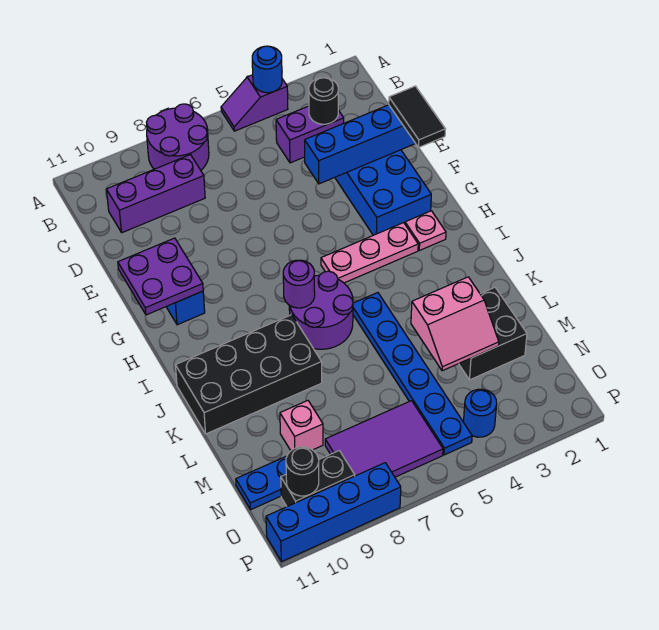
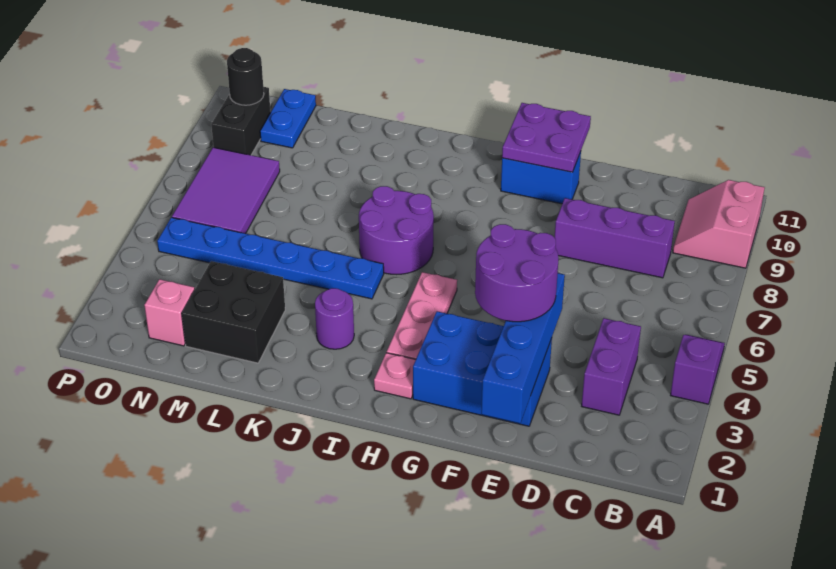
blue round brick A4 level 2 -> none
purple round brick A7:B8 level 1 -> purple round brick E3:F4 level 3
black round brick C3 level 2 -> none
purple brick C8:C10 level 1 -> purple brick C8:E8 level 1
black tile E1:F1 level 3 -> none
purple round brick I7 level 2 -> purple round brick J3 level 1
black brick J8:K11 level 1 -> none
pink slope L3:M4 level 2 top L -> pink slope A9:B10 level 1 top A
pink brick M9 level 1 -> pink brick N2 level 1
blue round brick O4 level 1 -> none
blue brick P8:P11 level 1 -> none

